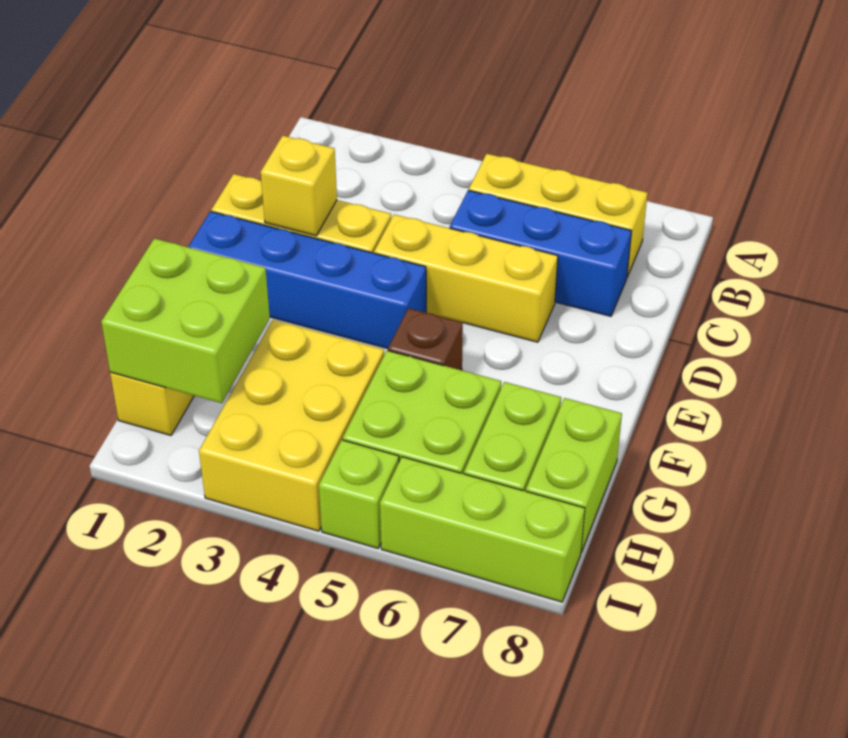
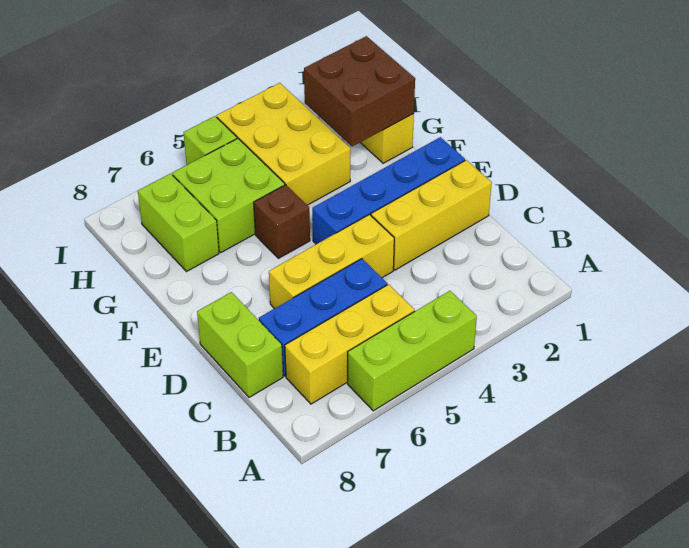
yellow brick D2 level 2 -> none
lime brick G1:H2 level 2 -> brown brick G1:H2 level 2
lime brick G8:H8 level 1 -> lime brick C8:D8 level 1
lime brick I6:I8 level 1 -> lime brick A4:A6 level 1

